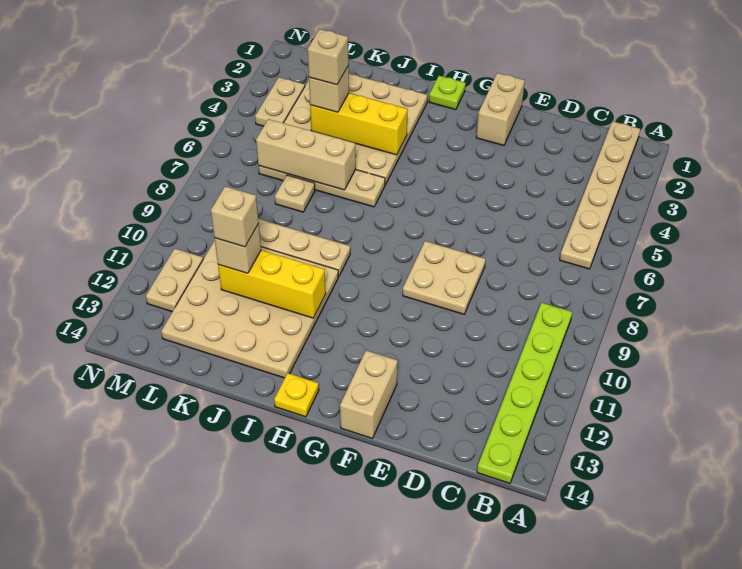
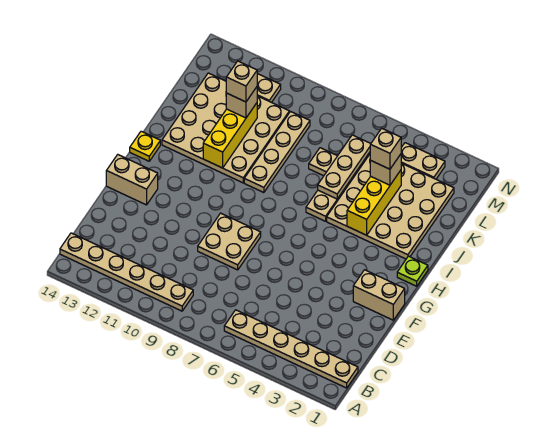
lime plate B9:B14 level 1 -> tan plate B9:B14 level 1
tan brick J6:L6 level 2 -> tan plate J6:L6 level 2

